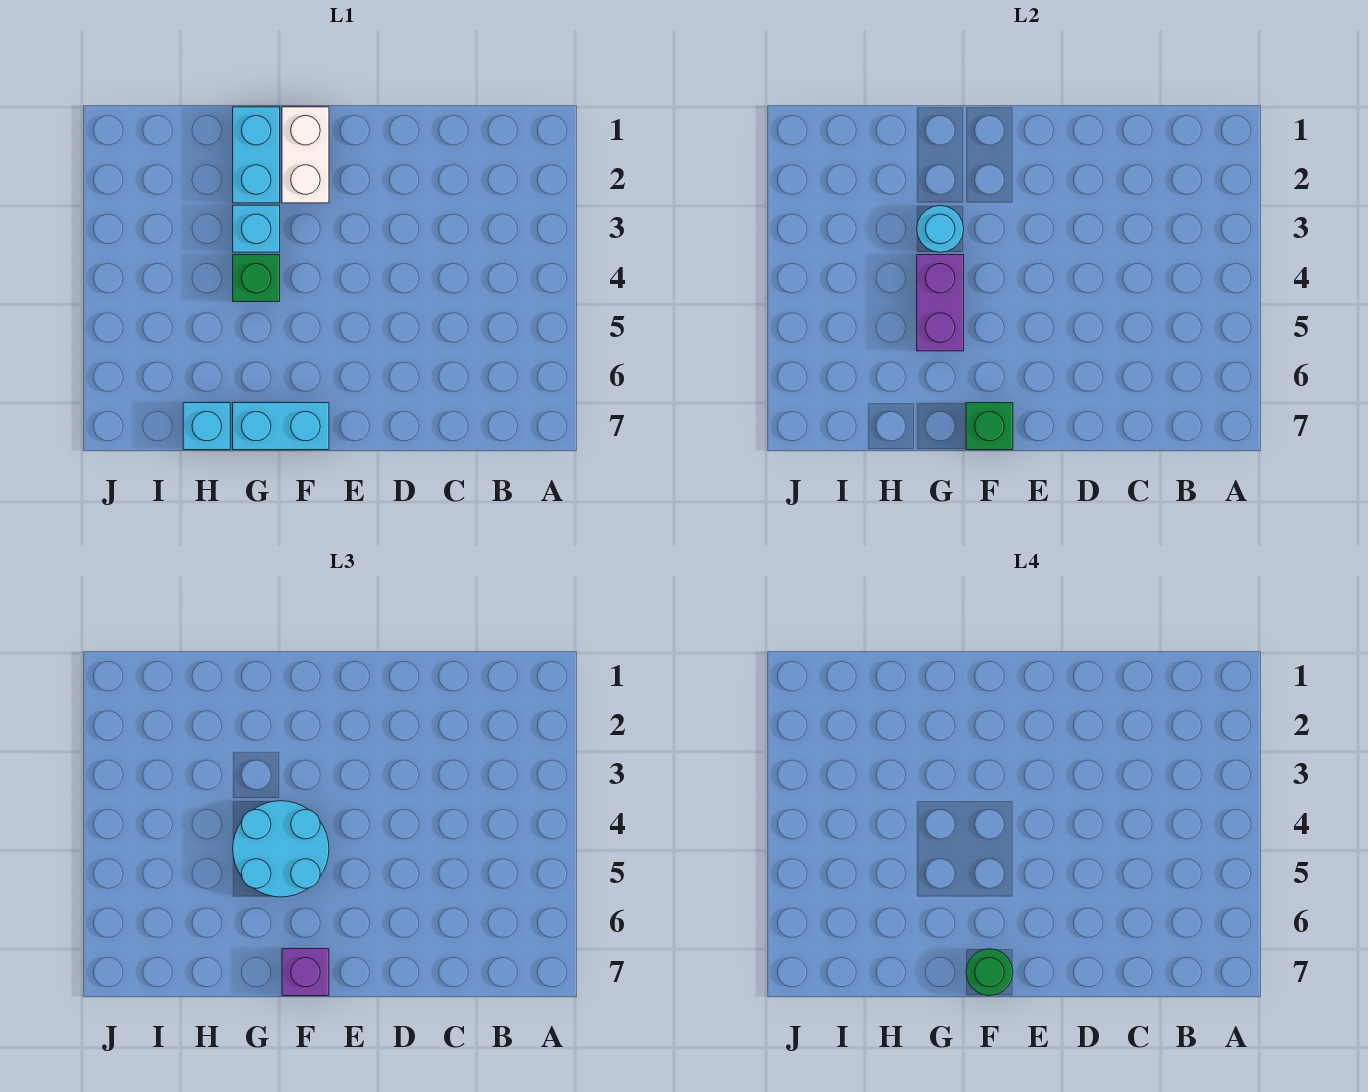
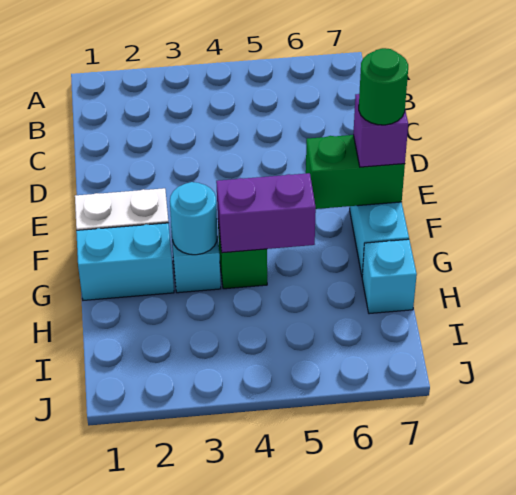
cyan round brick F4:G5 level 3 -> none
green brick F7 level 2 -> green brick F6:F7 level 2

